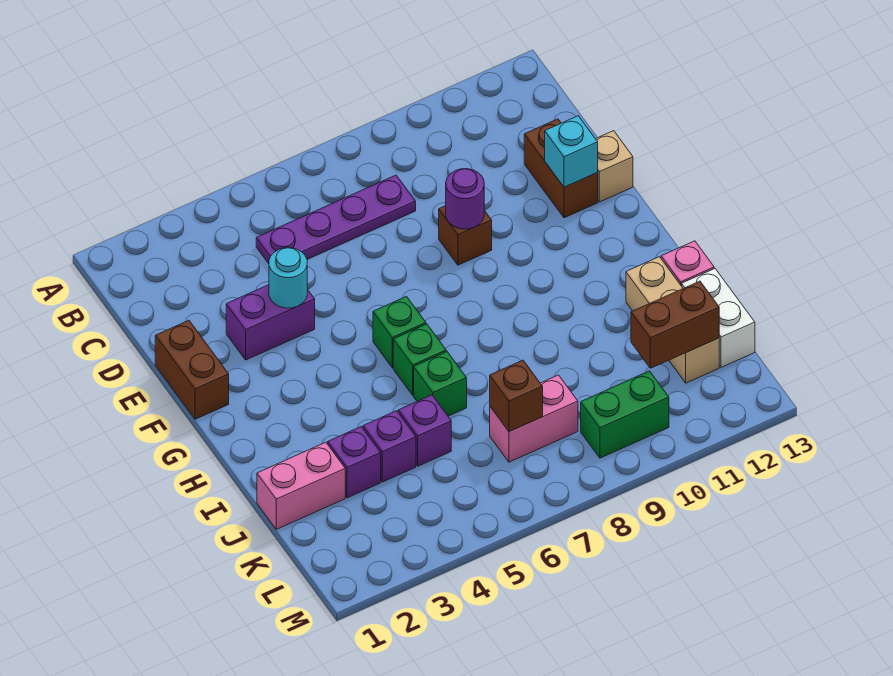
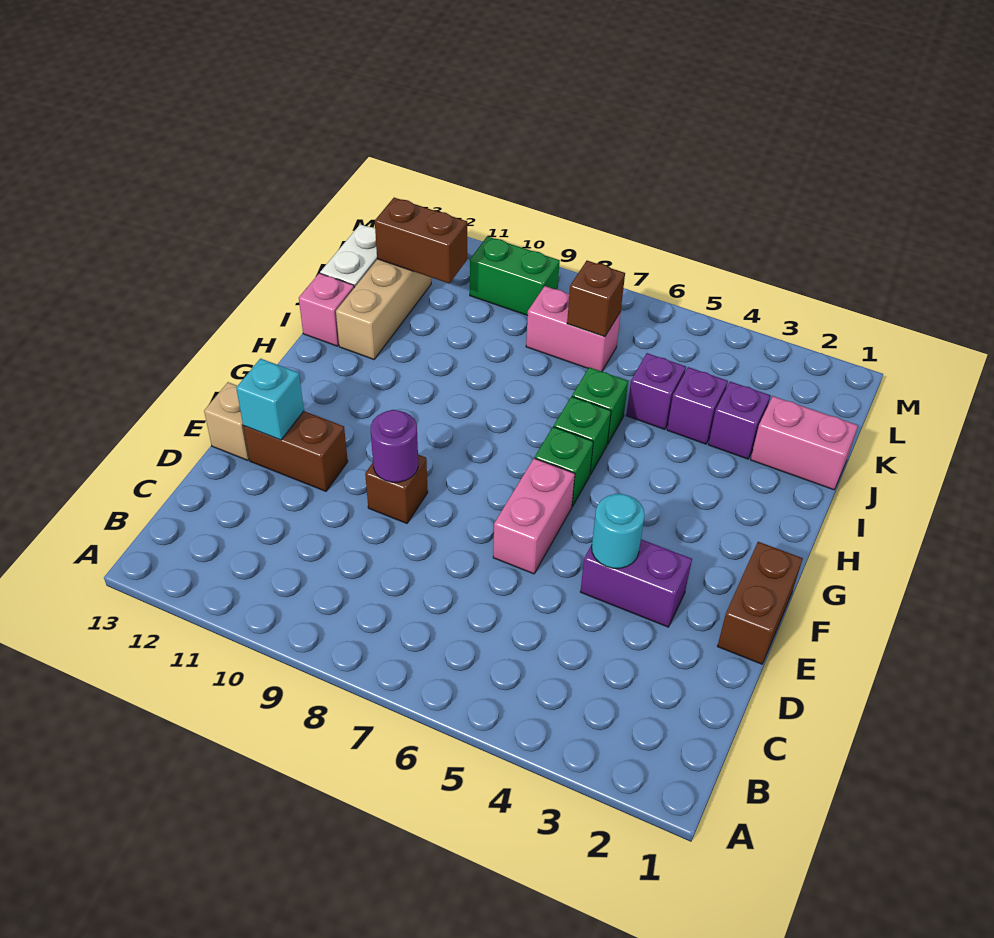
purple plate C5:C8 level 1 -> none
brown brick D12:E12 level 1 -> brown brick E11:E12 level 1
none -> pink brick E6:F6 level 1

